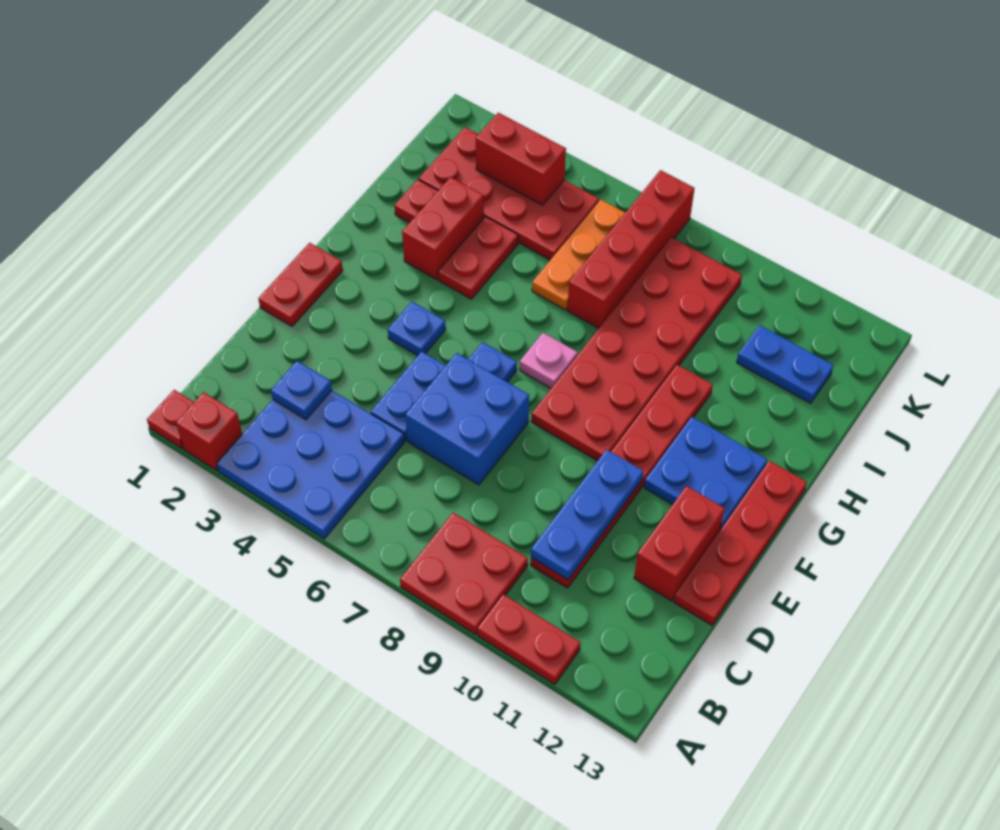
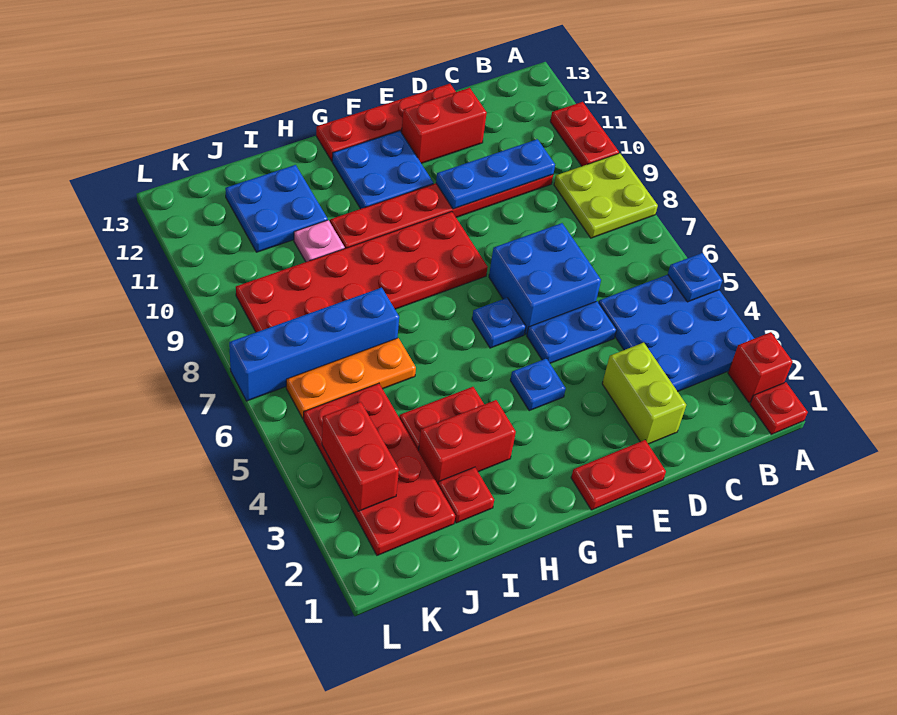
red plate A8:B9 level 1 -> lime plate A8:B9 level 1
blue plate C3 level 2 -> blue plate A5 level 2
none -> lime brick D2:D3 level 1
pink plate G7 level 1 -> pink plate I10 level 1
red brick I7:L7 level 1 -> blue brick I7:L7 level 1
blue plate J11:J12 level 1 -> blue plate I11:J12 level 1

